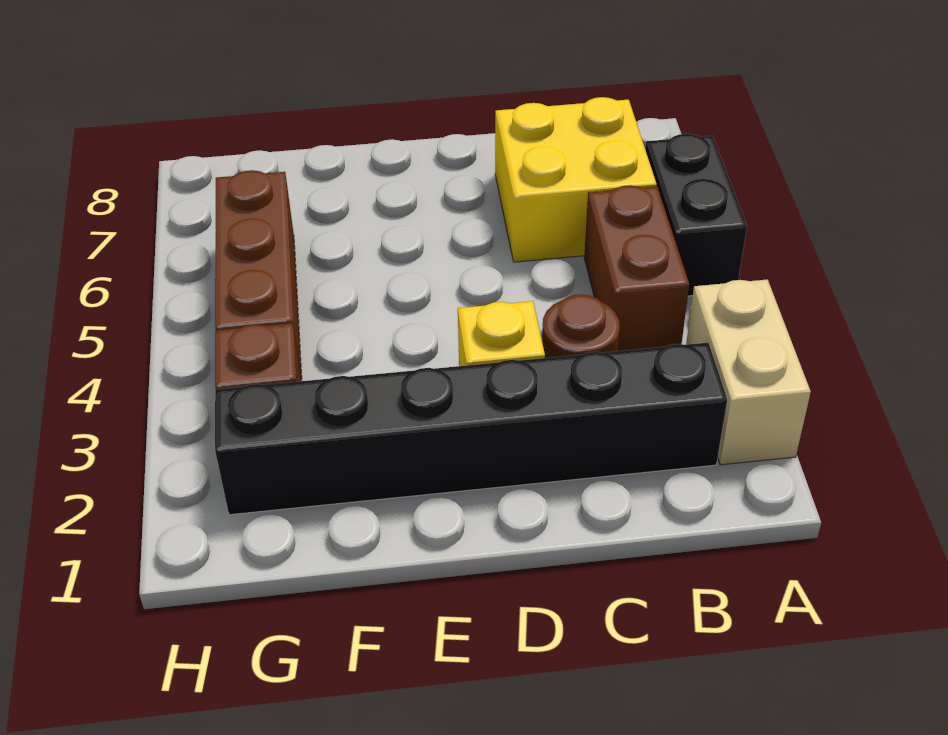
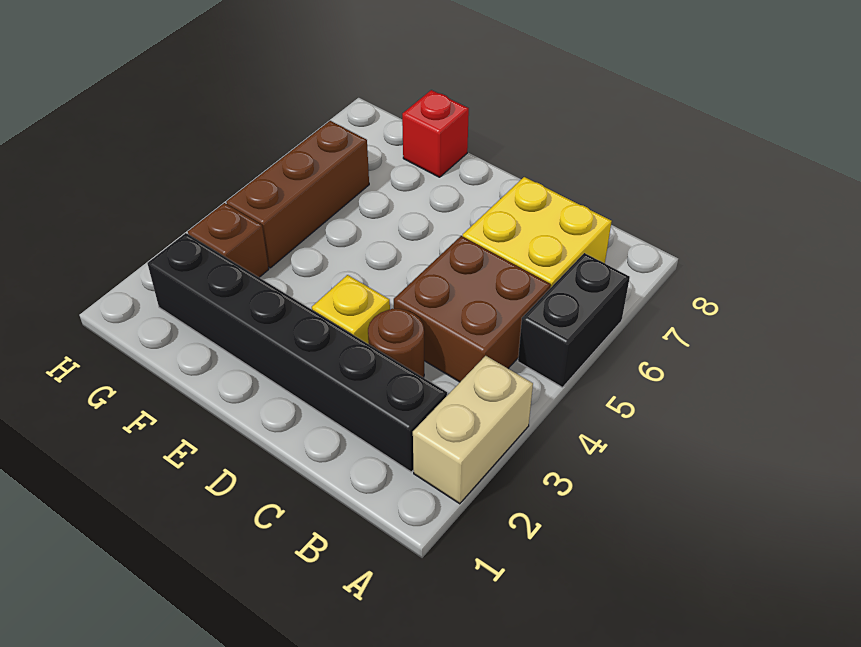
brown brick B4:B5 level 1 -> brown brick B4:C5 level 1
none -> red brick F8 level 1

